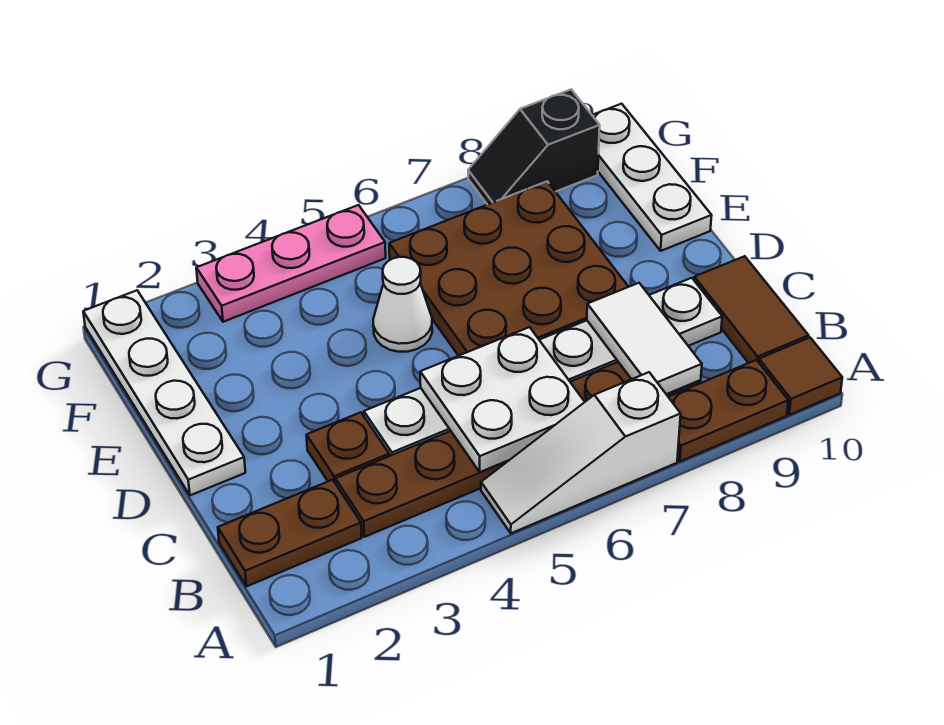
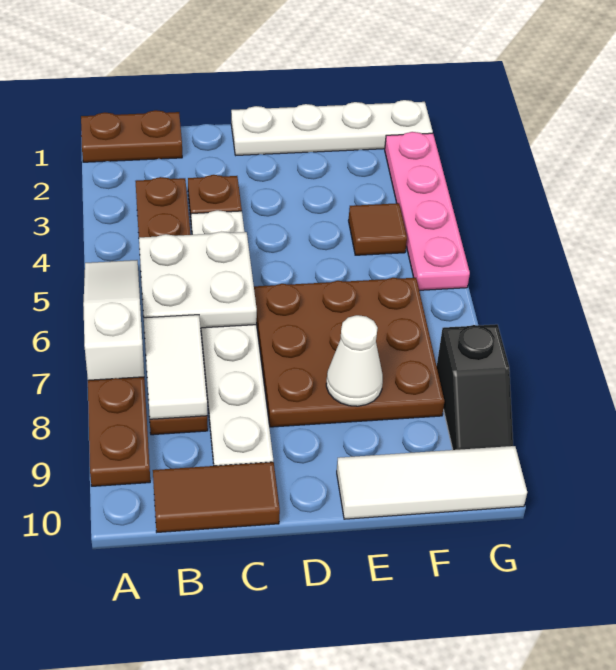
brown tile A10 level 1 -> brown tile F4 level 1
brown plate B1:B2 level 1 -> brown plate A1:B1 level 1
white tile B8:C8 level 2 -> white tile B7:B8 level 2
white cone E5 level 1 -> white cone E8 level 2
white plate E10:G10 level 1 -> white tile E10:G10 level 1
pink plate G3:G5 level 1 -> pink plate G2:G5 level 1
black slope G8:G9 level 1 top 9 -> black slope G8:G9 level 1 top 8

